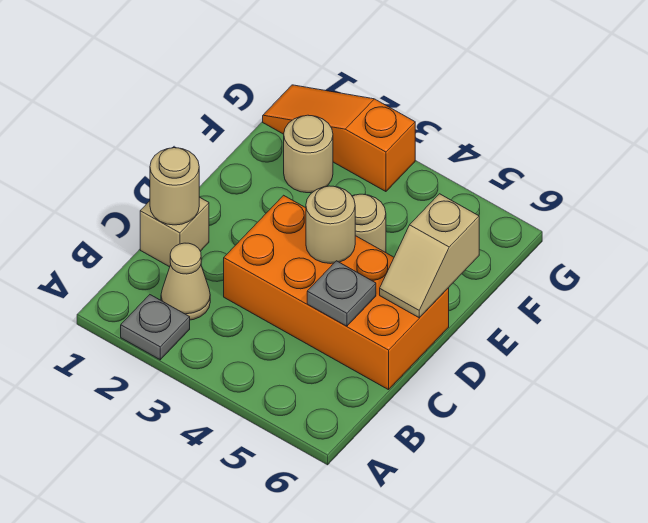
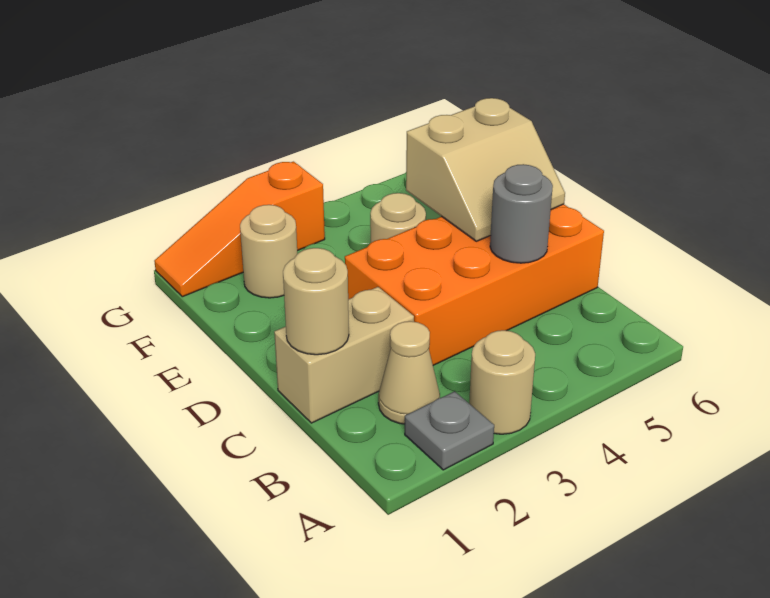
tan brick C1 level 1 -> tan brick C1:C2 level 1
grey plate C5 level 2 -> grey round brick C5 level 2
tan round brick D4 level 2 -> tan round brick A3 level 1
tan slope D6:E6 level 2 top E -> tan slope D5:E6 level 2 top E

